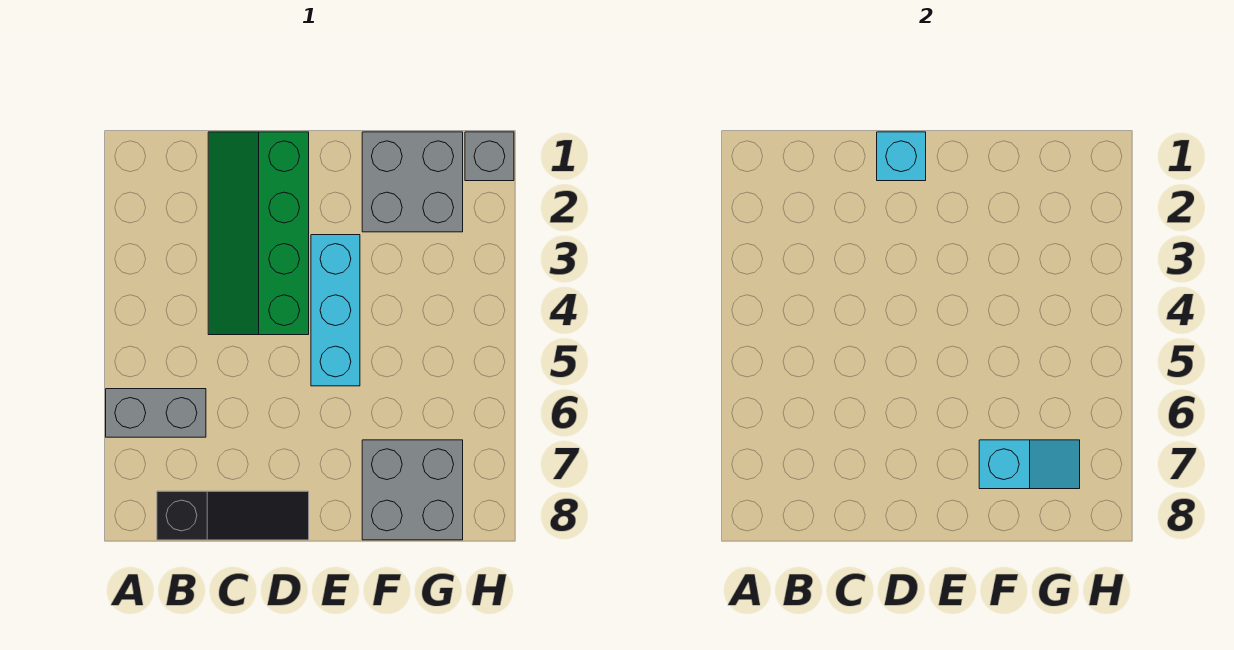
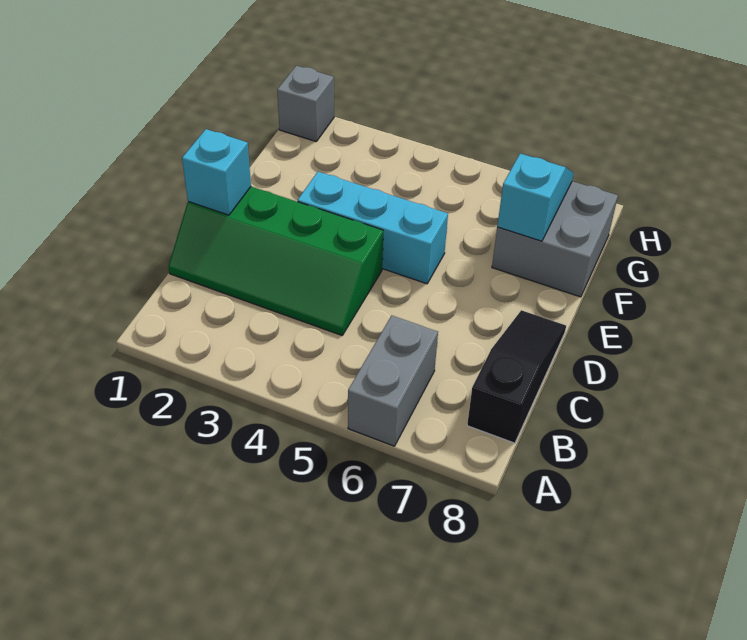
grey brick F1:G2 level 1 -> none

